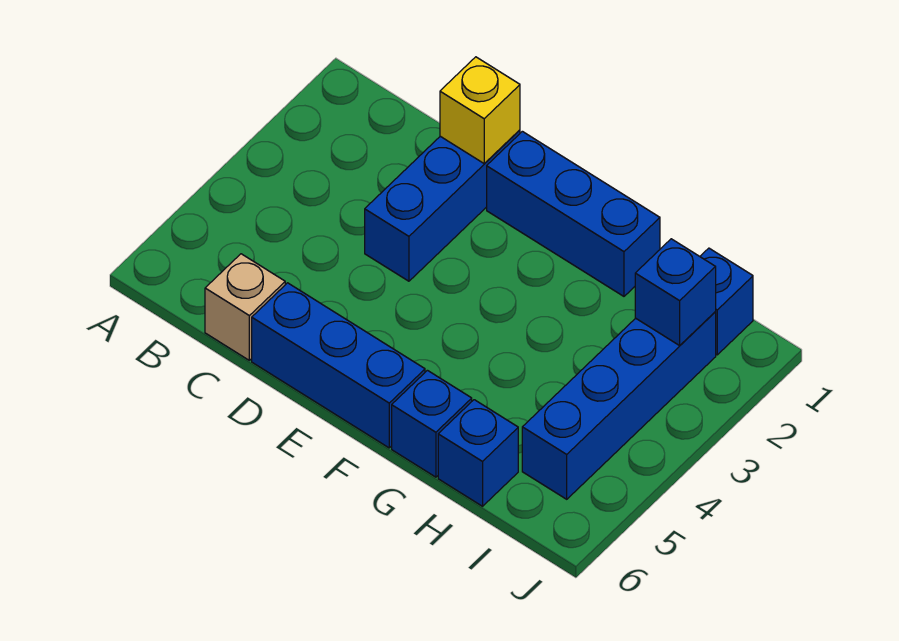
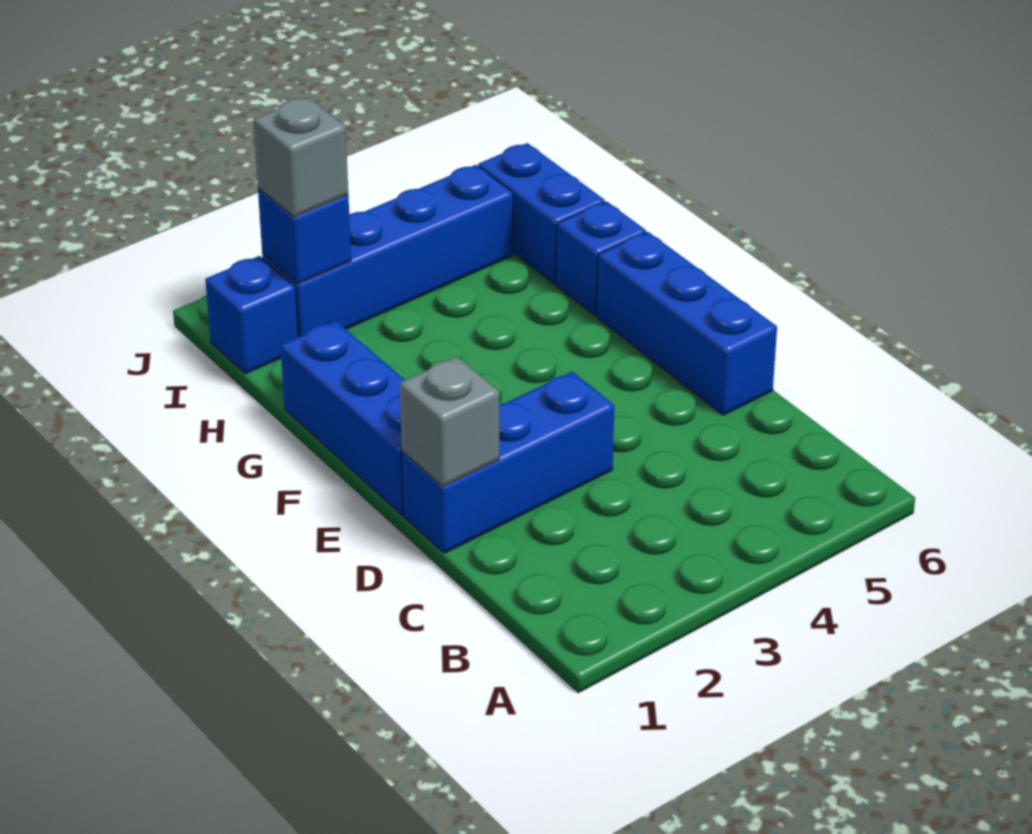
tan brick C6 level 1 -> none
yellow brick D1 level 2 -> grey brick D1 level 2
blue brick H6 level 1 -> blue brick H6:I6 level 1
none -> grey brick I2 level 3

